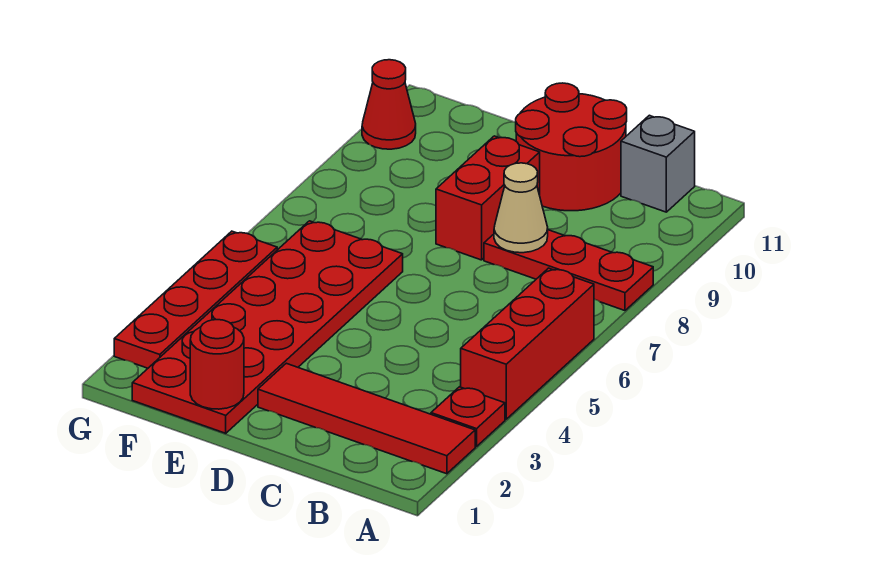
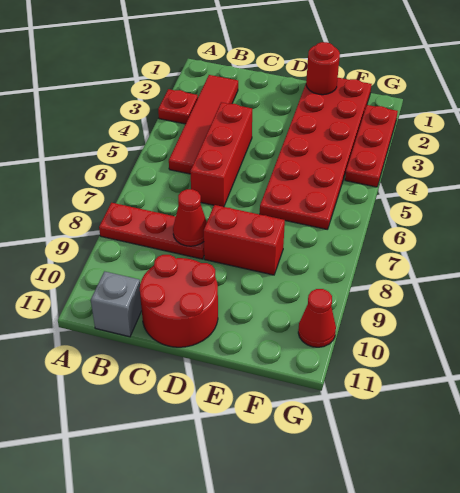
red tile A2:D2 level 1 -> red tile B2:B5 level 1
red brick A4:A6 level 1 -> red brick C4:C6 level 1
tan cone C8 level 2 -> red cone C8 level 2
red brick D8:D9 level 1 -> red brick D8:E8 level 1
red plate G2:G5 level 1 -> red plate G2:G4 level 1

